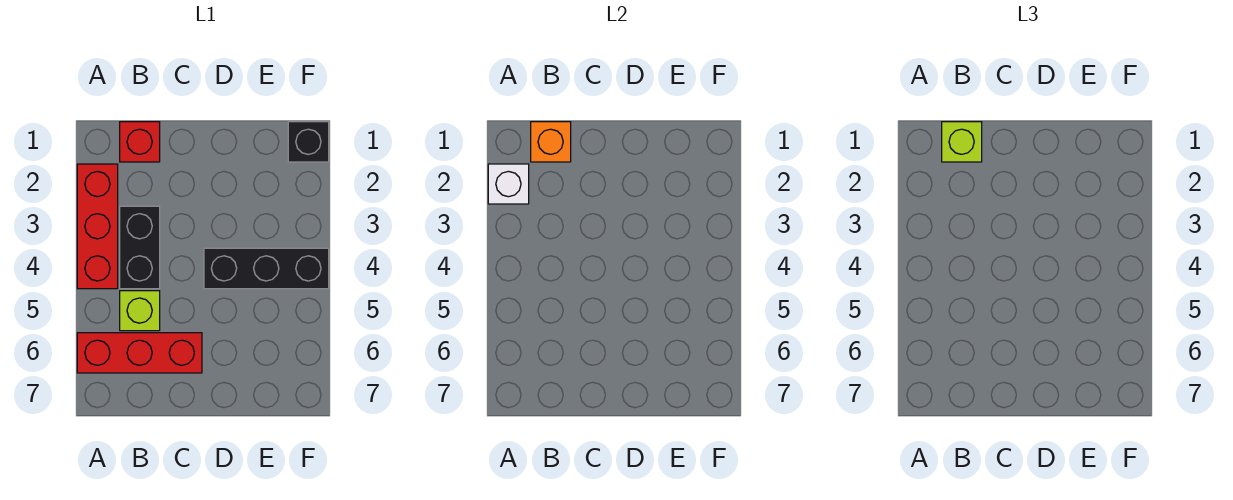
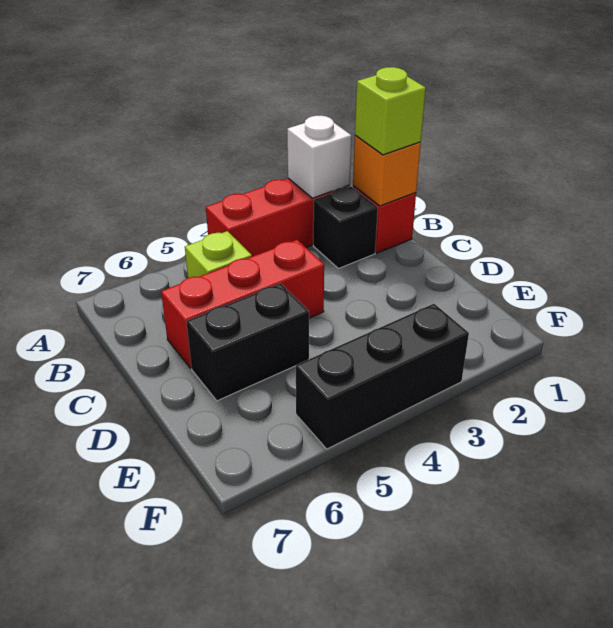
red brick A6:C6 level 1 -> red brick C4:C6 level 1
black brick B3:B4 level 1 -> black brick D5:D6 level 1
black brick D4:F4 level 1 -> black brick F3:F5 level 1
black brick F1 level 1 -> black brick B2 level 1

